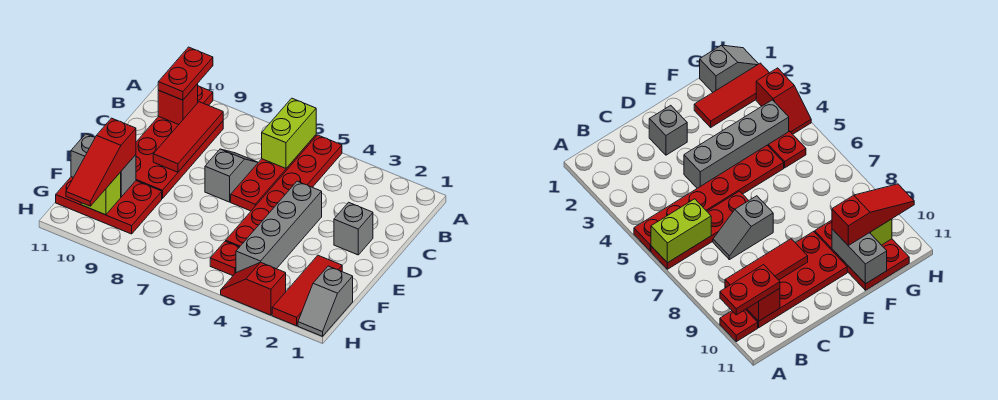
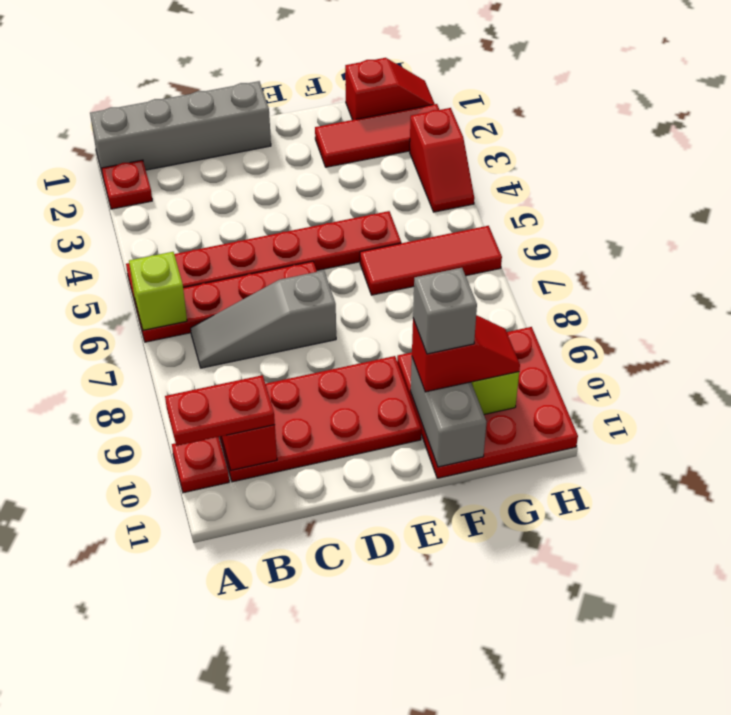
lime brick A6:B6 level 2 -> lime brick A6 level 2
red tile B9:D9 level 2 -> red tile F6:H6 level 1
grey slope C7:D7 level 1 top D -> grey slope B7:D7 level 1 top D
grey brick D2 level 1 -> grey brick F10 level 4
grey brick D4:G4 level 1 -> grey brick A1:D1 level 1
red plate F9:G11 level 1 -> red plate F9:H11 level 1
red slope F10:H10 level 3 top F -> red slope F10:G10 level 3 top F
grey slope G1:H1 level 1 top G -> red slope G1:H1 level 1 top G
red plate G5 level 1 -> red plate A2 level 1

